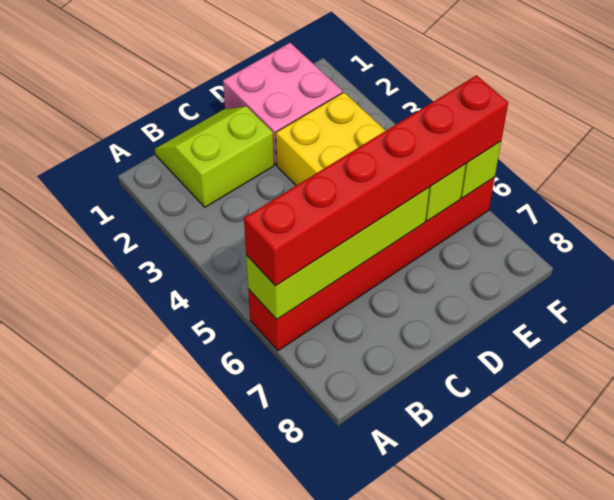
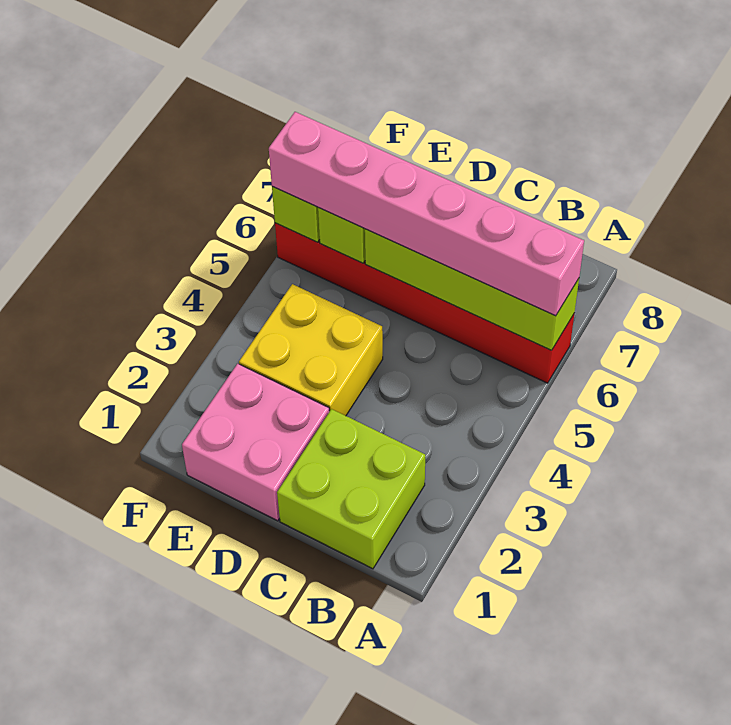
red brick A6:F6 level 3 -> pink brick A6:F6 level 3
lime slope B1:C2 level 1 top 2 -> lime brick B1:C2 level 1

